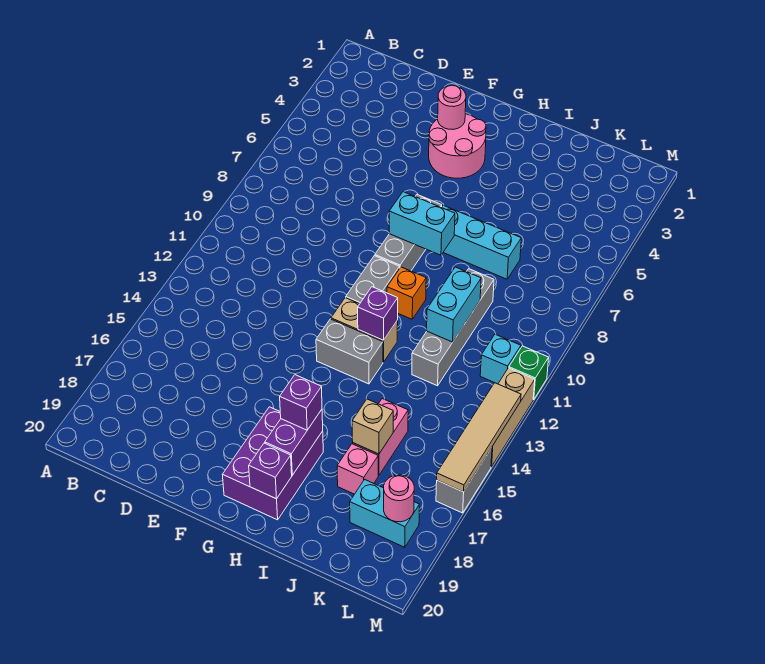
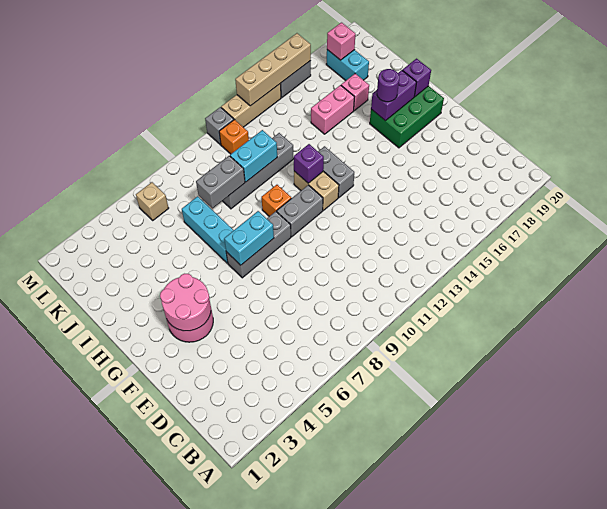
pink round brick F3 level 2 -> pink round brick F3:G4 level 2
cyan brick G8:H8 level 2 -> cyan brick G7:G8 level 2
purple brick G17:H19 level 1 -> green brick G17:H19 level 1
purple brick H17 level 3 -> purple round brick H17 level 3
none -> grey brick J8:J9 level 2
tan brick J16 level 2 -> tan brick L6 level 1
cyan brick L11 level 1 -> orange brick L11 level 1
pink round brick L18 level 2 -> pink brick L18 level 2
green brick M11 level 1 -> grey brick M11 level 1
tan tile M13:M16 level 2 -> tan brick M13:M16 level 2

